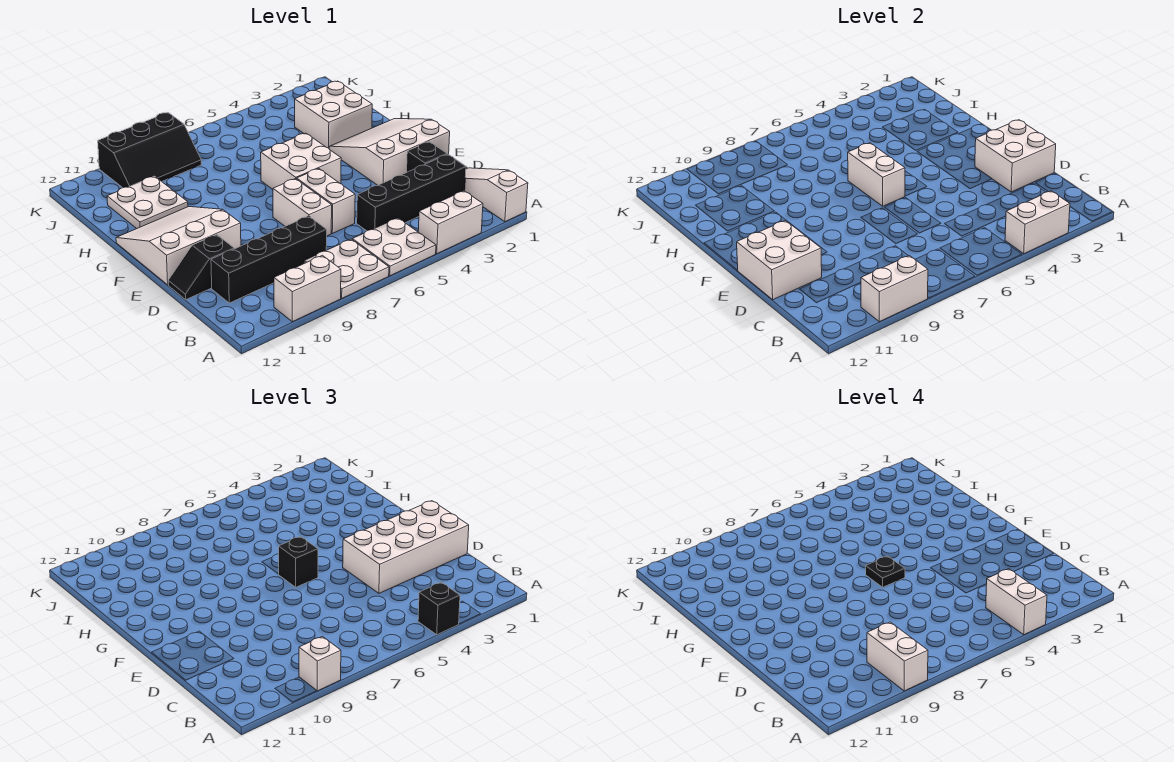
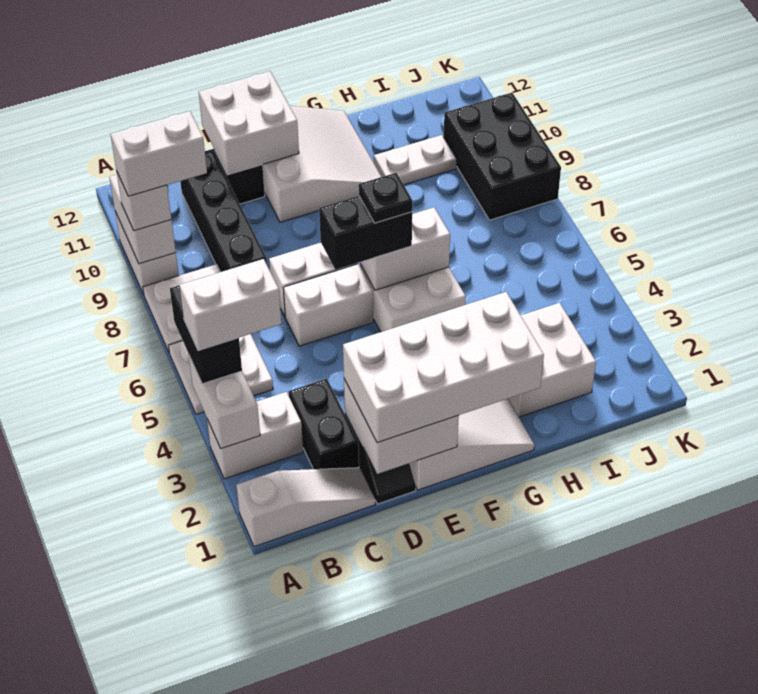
white brick A3:A4 level 1 -> white brick A3:B3 level 1
black brick A4 level 3 -> black brick A4:A5 level 3
black brick C2:C5 level 1 -> black brick C2:C3 level 1
white brick D1:E4 level 3 -> white brick D1:G2 level 3
black brick F6 level 3 -> black brick E6:F6 level 3
white plate H10:I11 level 1 -> white plate H10:I10 level 1
black slope J8:K10 level 1 top K -> black brick J8:K10 level 1

